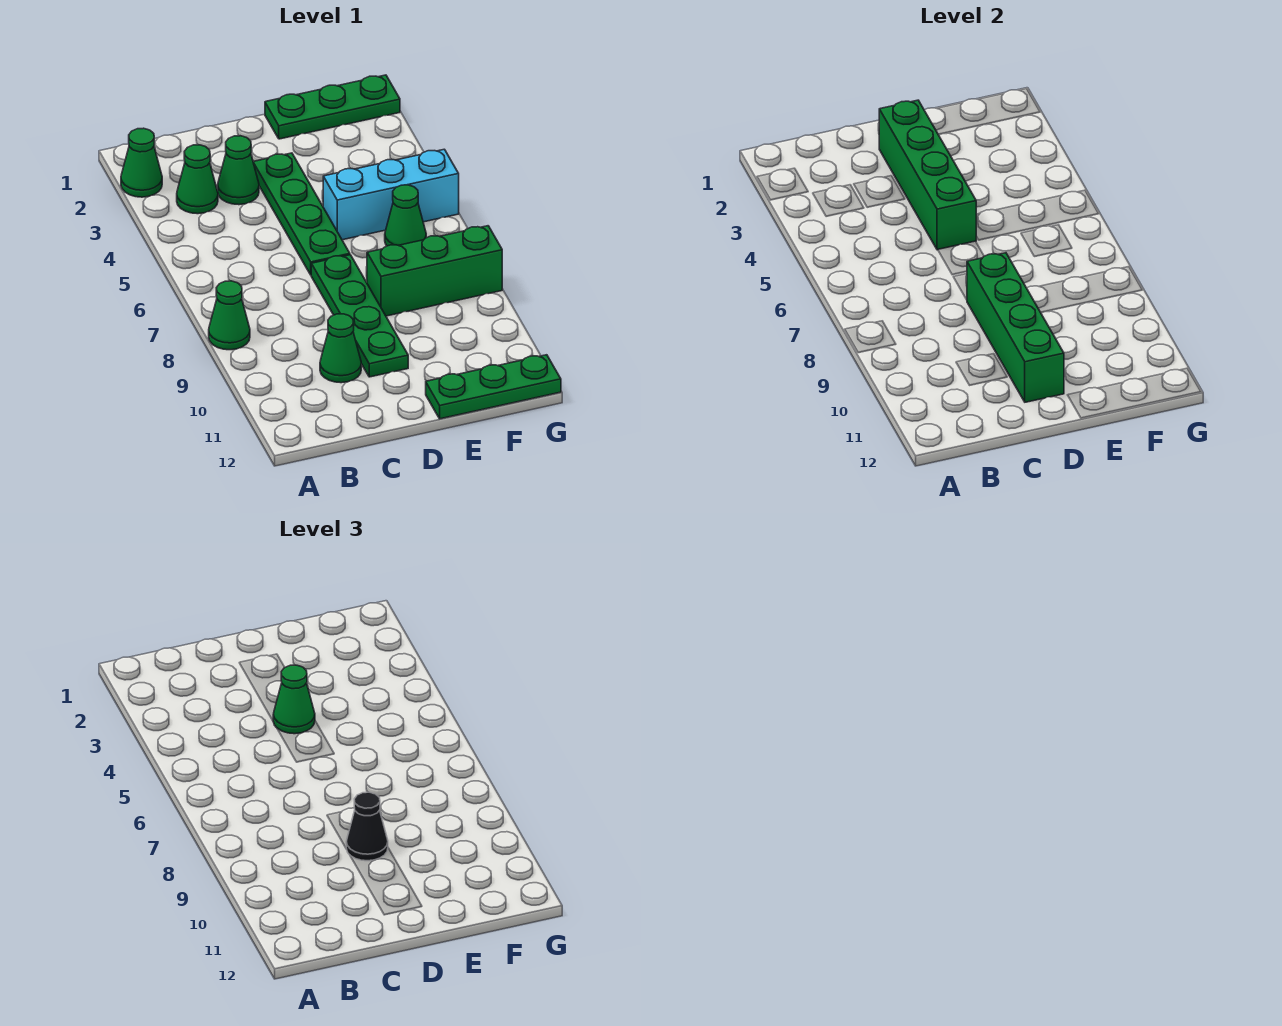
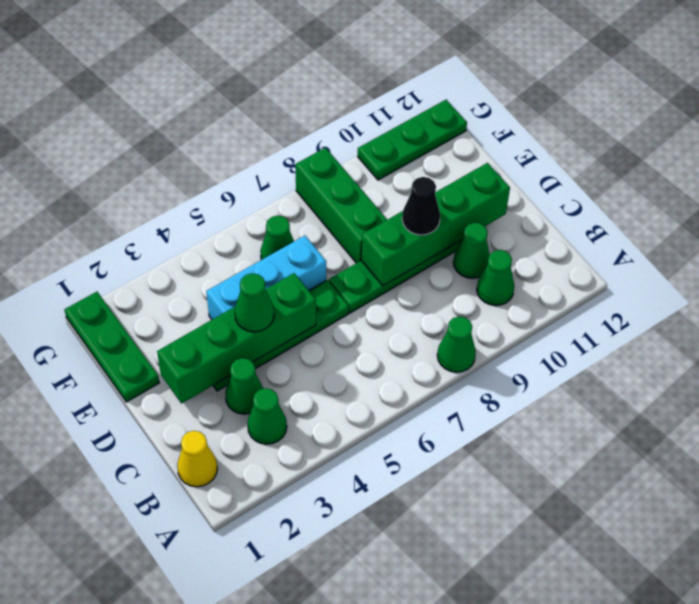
green cone A2 level 1 -> green cone B10 level 1
none -> yellow cone B1 level 1
cyan brick E5:G5 level 1 -> cyan brick E4:E6 level 1
green plate E12:G12 level 1 -> green plate G10:G12 level 1

